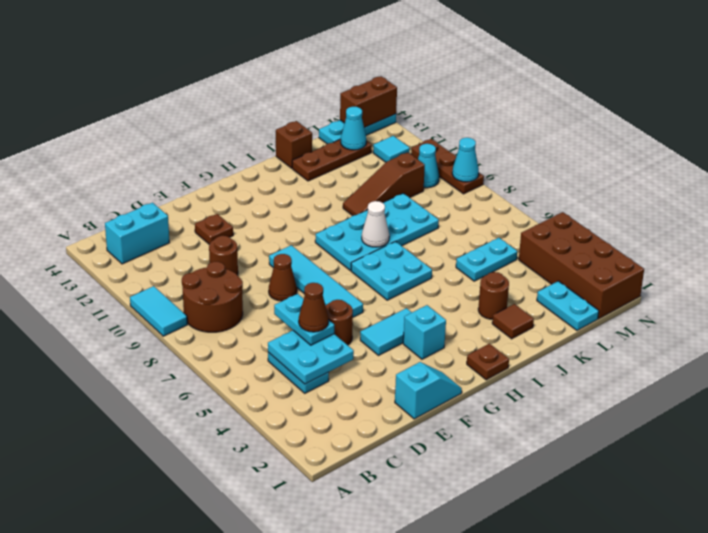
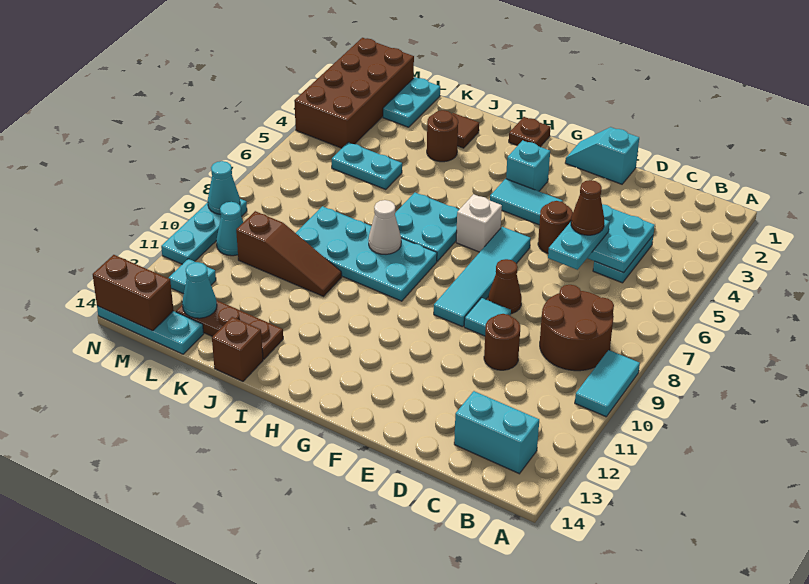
none -> cyan tile E9 level 1
brown plate E12 level 1 -> none
none -> white brick G6 level 1
brown plate N9:N11 level 1 -> cyan plate N9:N11 level 1

